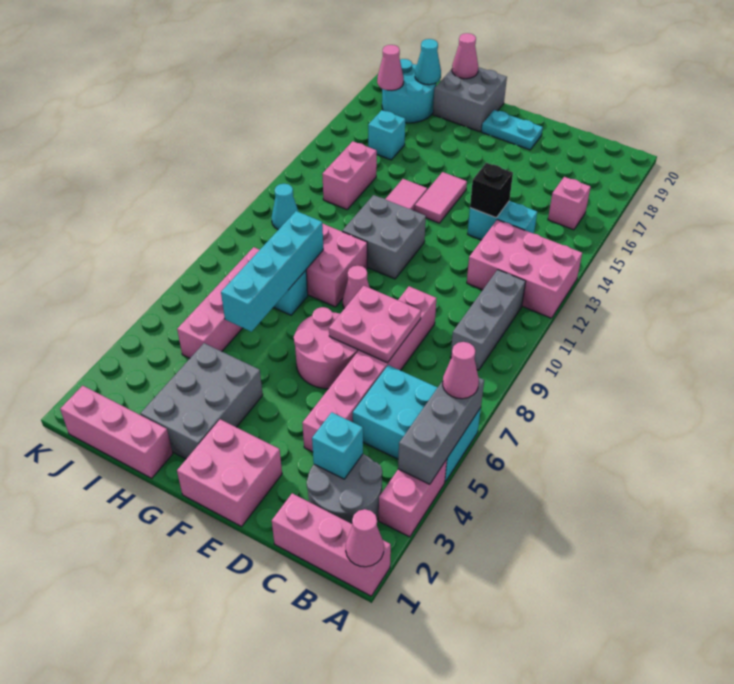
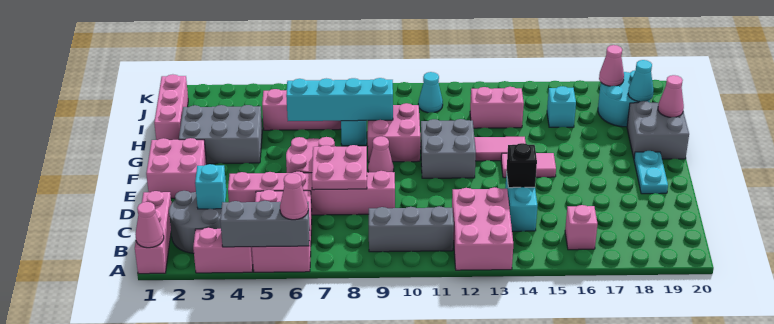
cyan brick A5:C6 level 1 -> pink brick A5:C6 level 1

